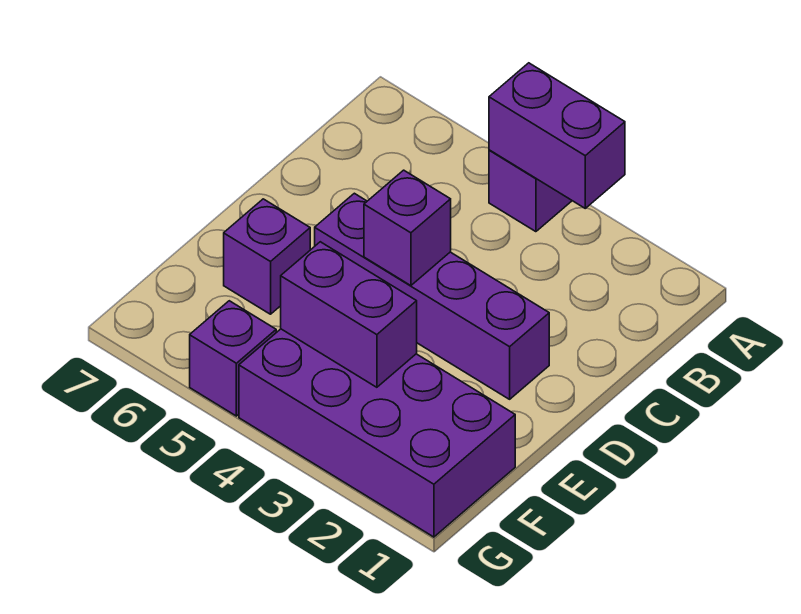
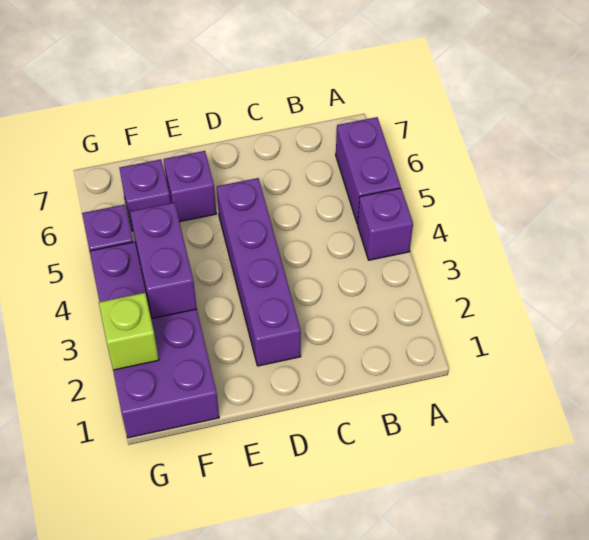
purple brick A3:A4 level 2 -> purple brick A5:A6 level 1
purple brick D4 level 2 -> purple brick F6 level 1
none -> lime brick G2 level 2

